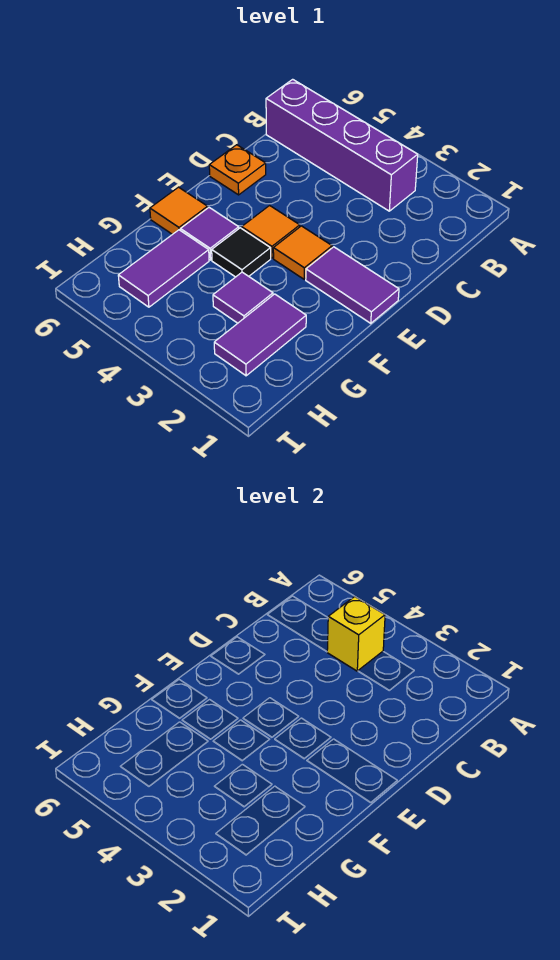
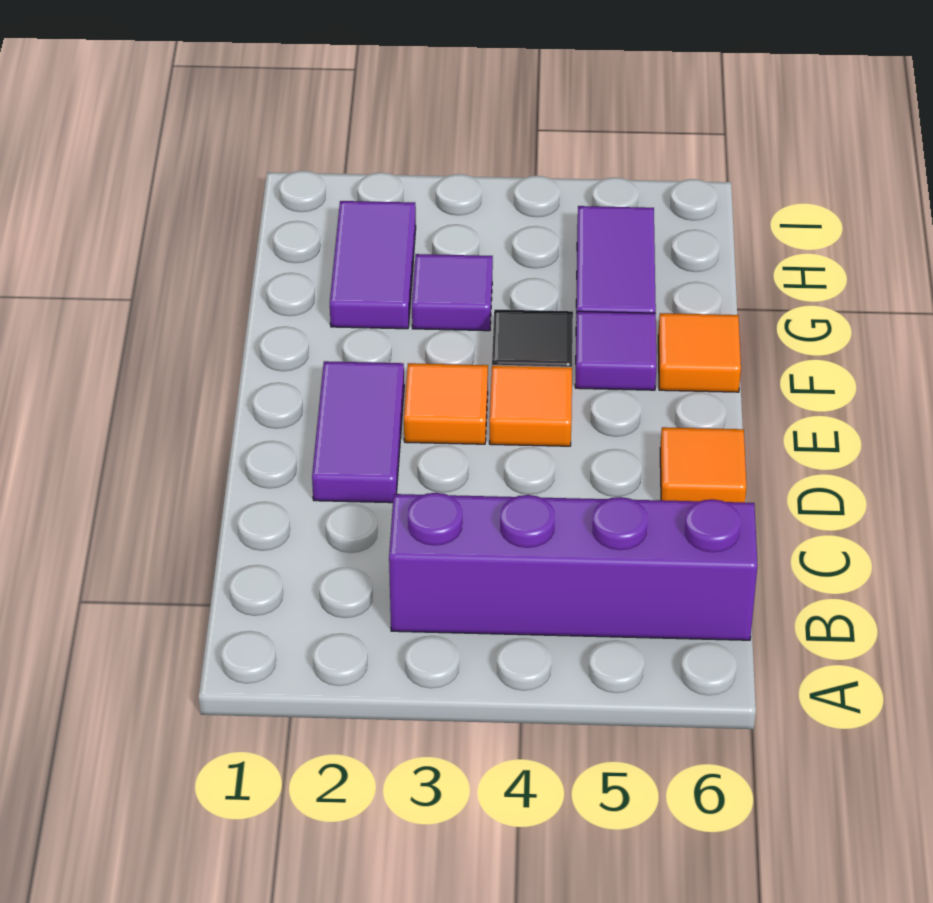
yellow brick B4 level 2 -> none
orange plate D6 level 1 -> orange tile D6 level 1
purple tile E1:E2 level 1 -> purple tile D2:E2 level 1

